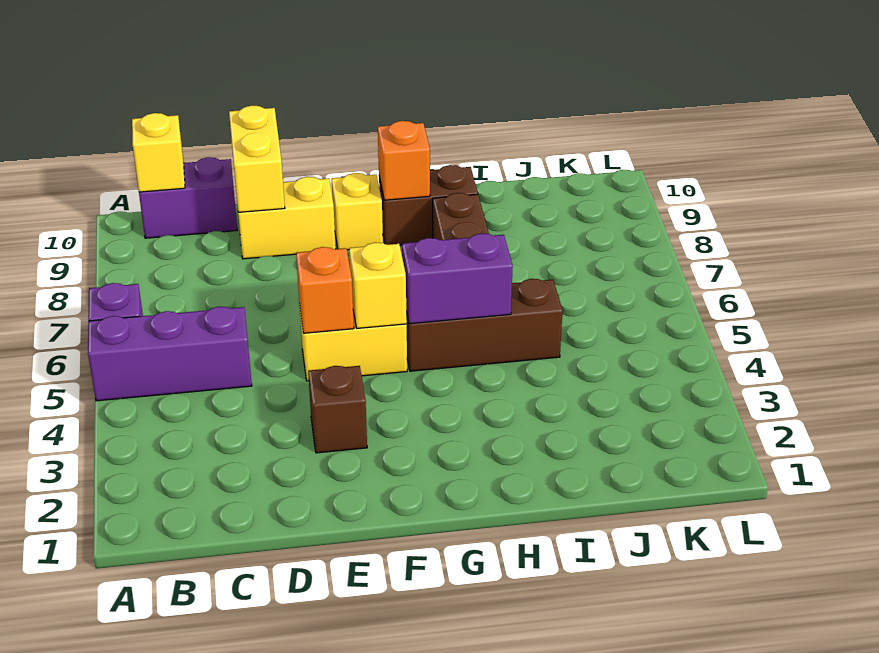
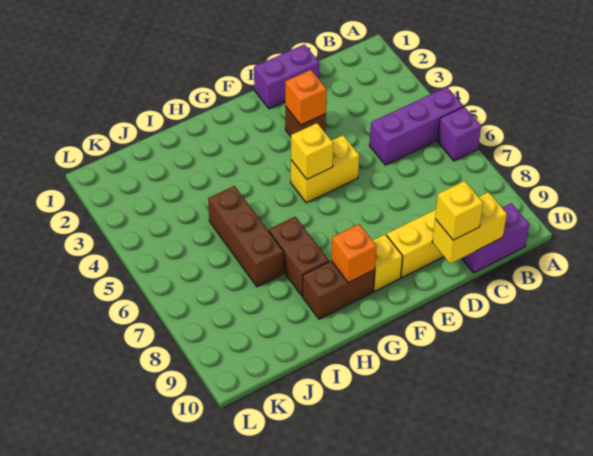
yellow brick B10 level 2 -> yellow brick D10 level 3
yellow brick D9:D10 level 2 -> yellow brick C10:D10 level 2
orange brick E5 level 2 -> orange brick E3 level 2
brown brick G5:I5 level 1 -> brown brick I5:I7 level 1
purple brick G5:H5 level 2 -> purple brick D1:E1 level 1

